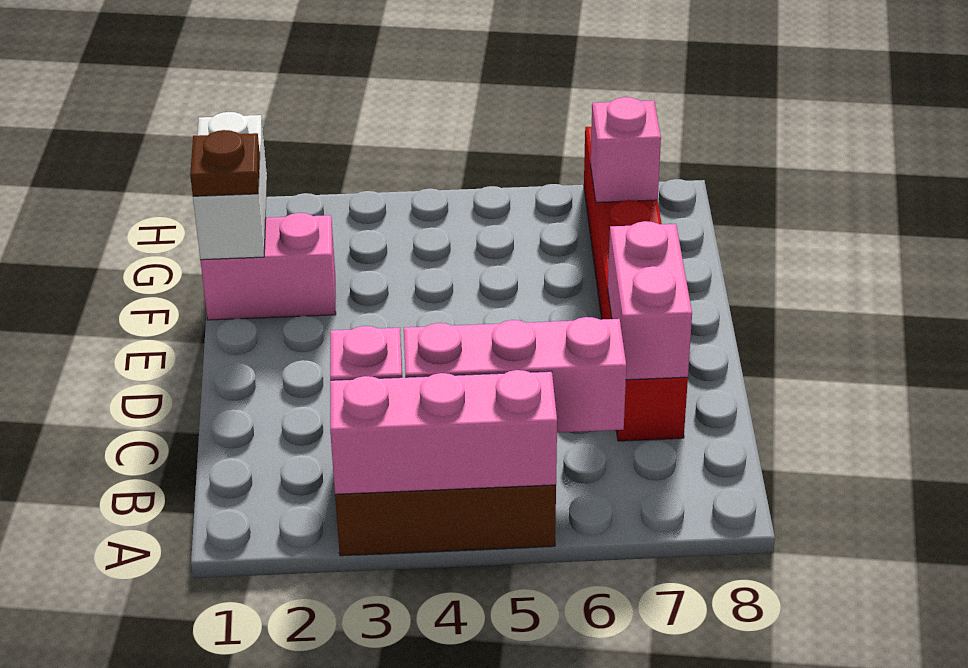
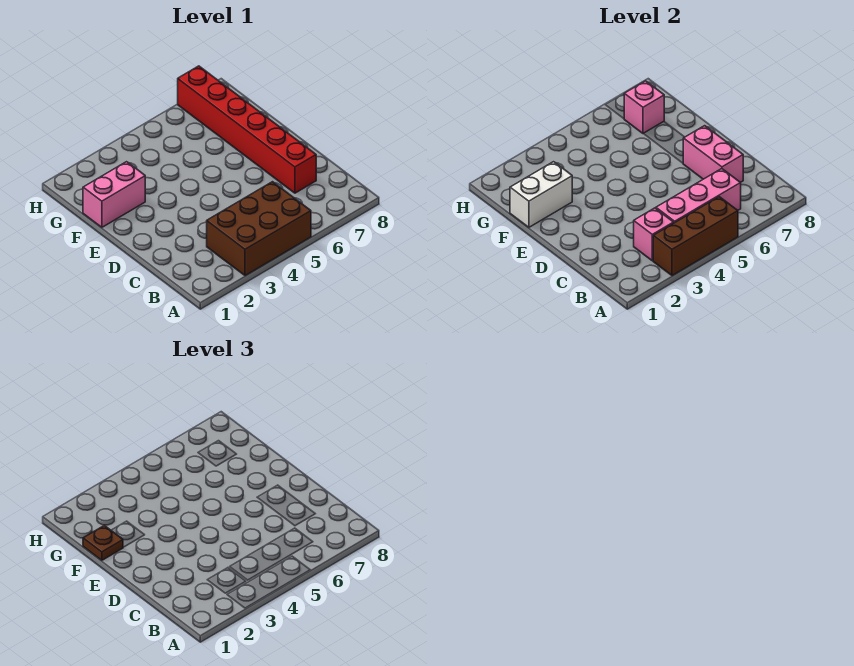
pink brick A3:A5 level 2 -> brown brick A3:A5 level 2
white brick F1:G1 level 2 -> white brick F1:F2 level 2

